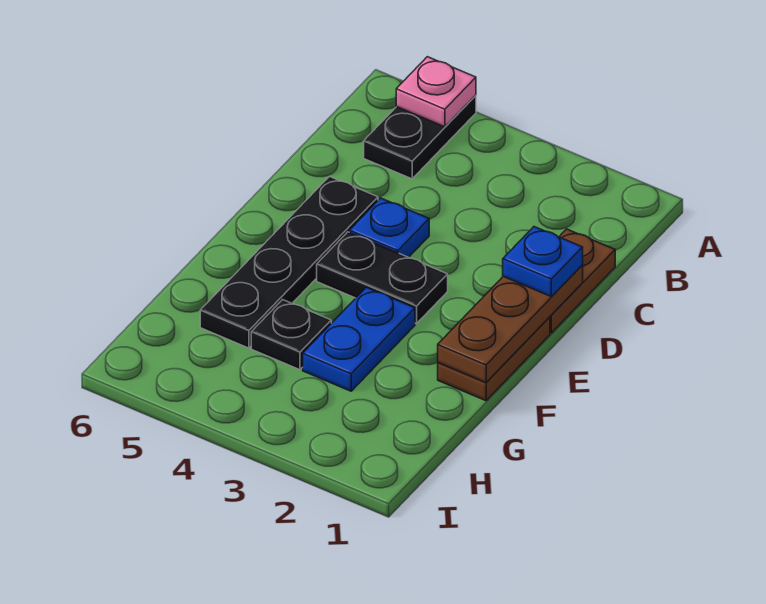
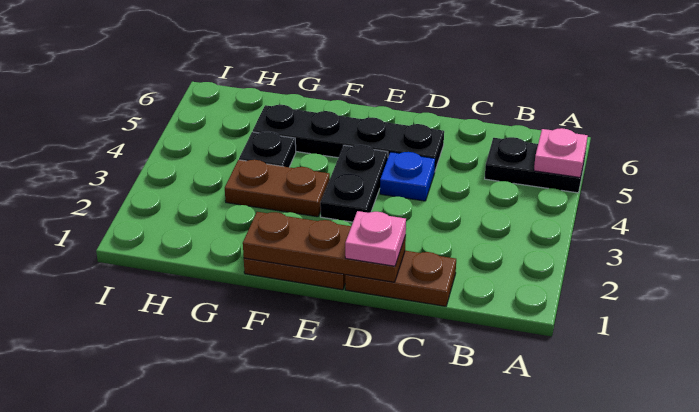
blue plate D1 level 3 -> pink plate D1 level 3
blue plate F3:G3 level 1 -> brown plate F3:G3 level 1

